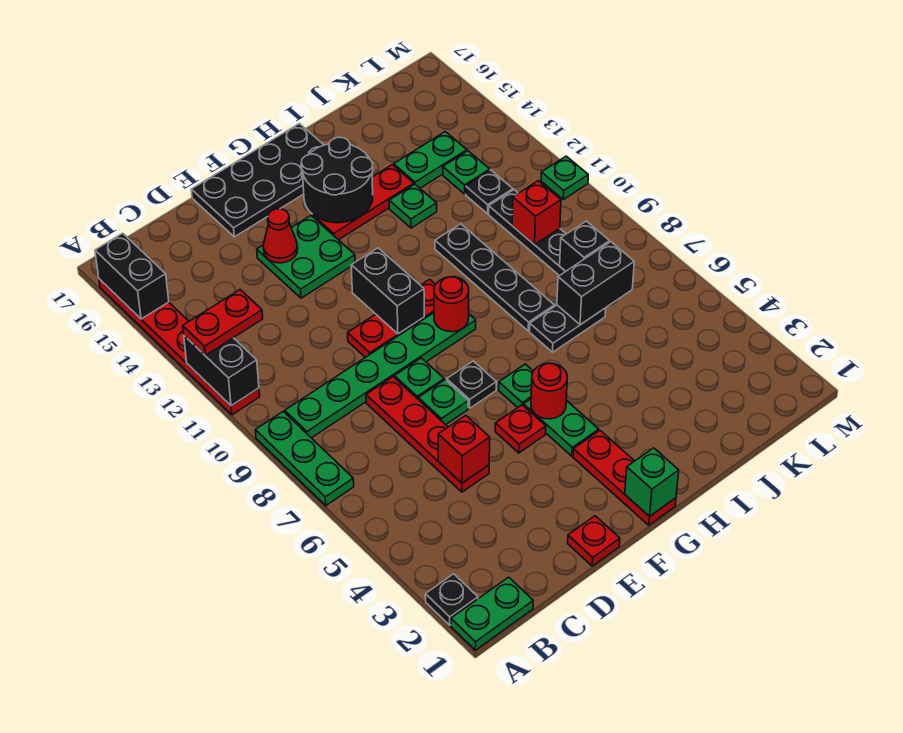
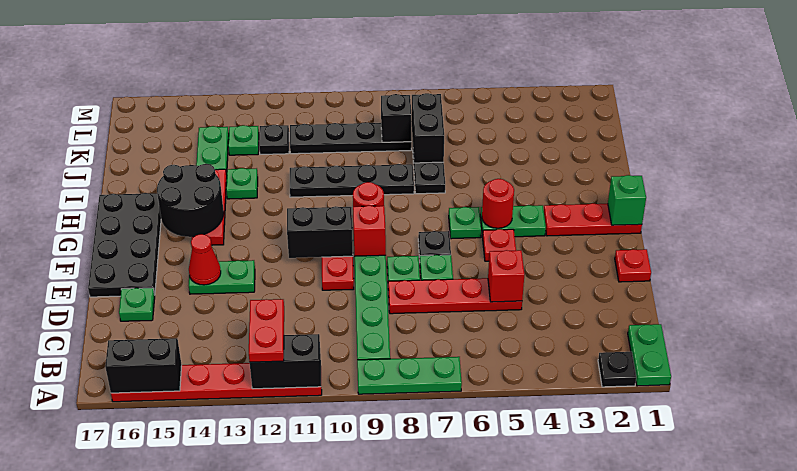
green plate E13:F14 level 1 -> green plate E13:E14 level 1
red brick K10 level 2 -> red brick F9 level 2
green plate M11 level 1 -> green plate D16 level 1

